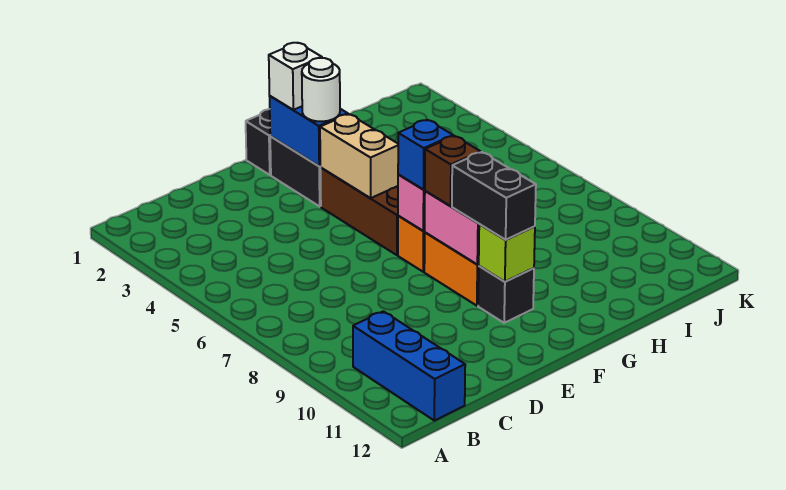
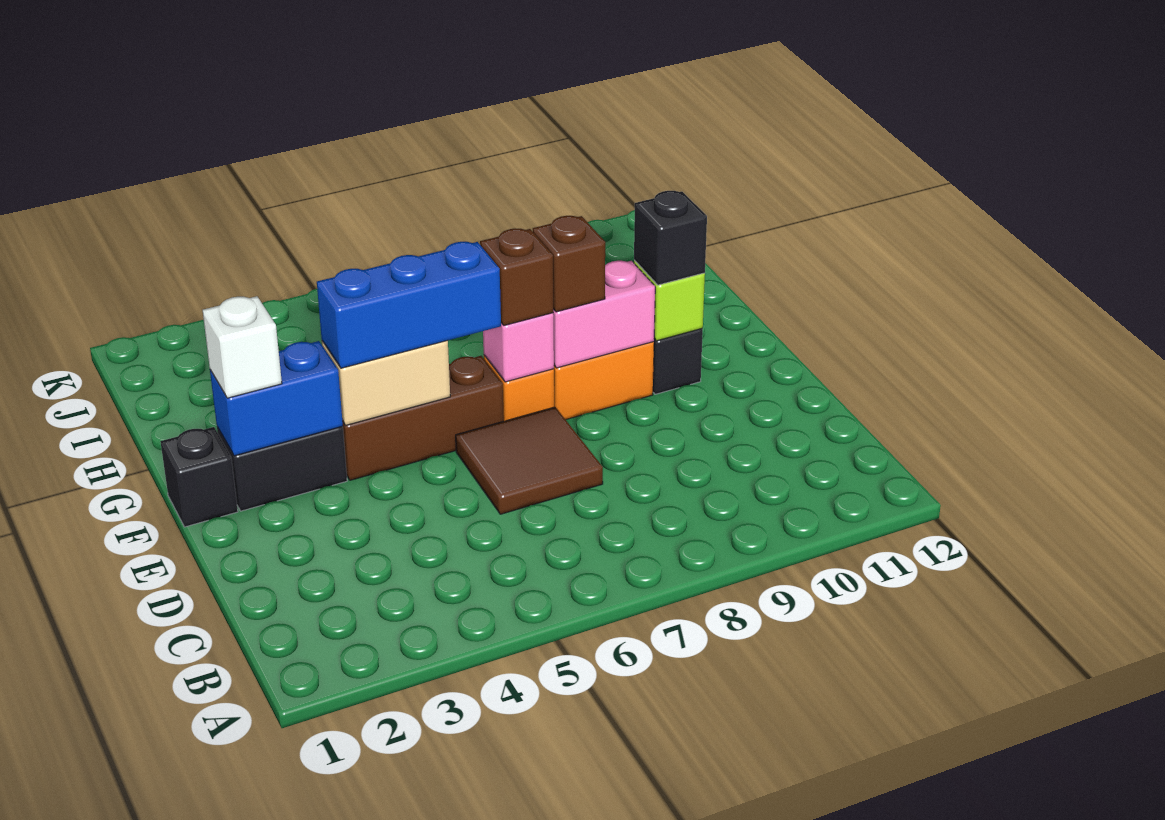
blue brick B10:B12 level 1 -> blue brick F4:F6 level 3
none -> brown tile D6:E7 level 1
white round brick F3 level 3 -> none
blue brick F7 level 3 -> brown brick F7 level 3
black brick F9:F10 level 3 -> black brick F10 level 3

